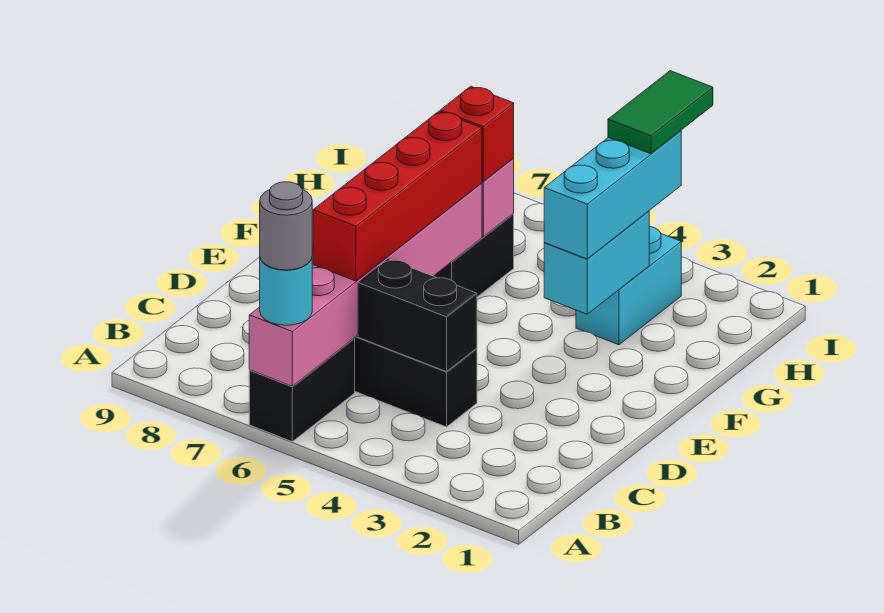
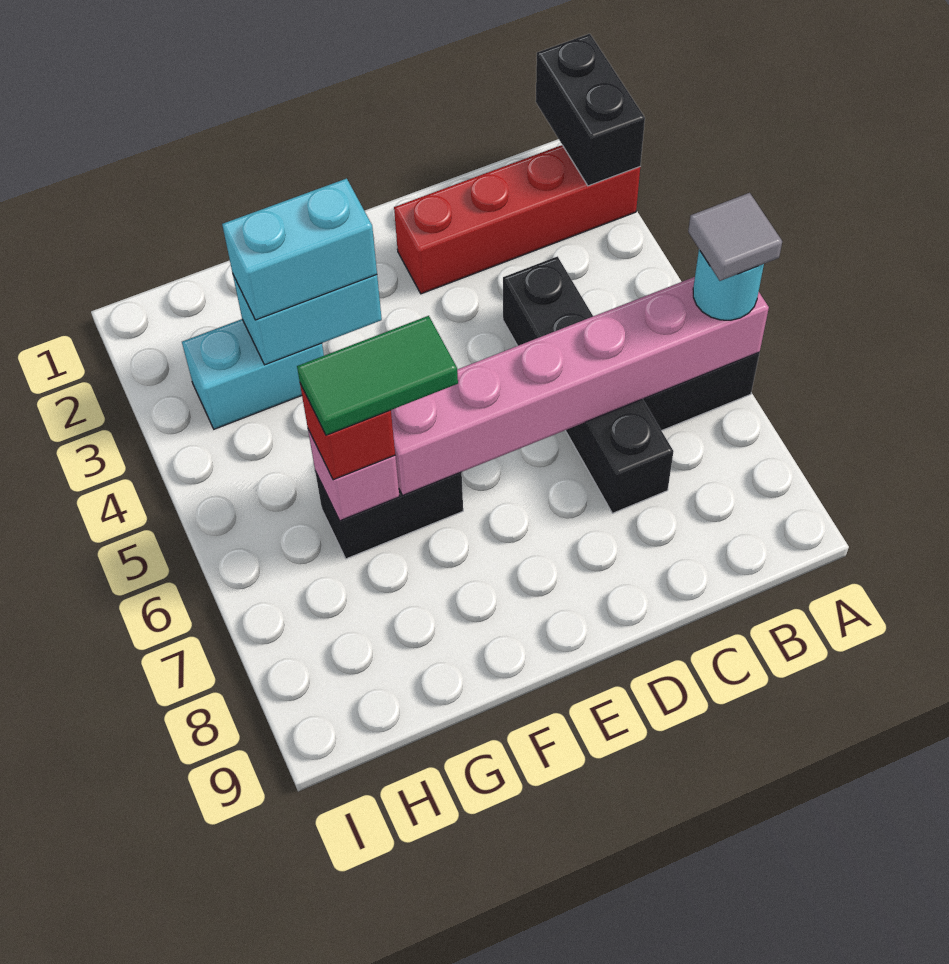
grey round brick A6 level 4 -> grey tile A6 level 4
black brick C4:C5 level 2 -> black brick A1:A2 level 2
red brick C6:F6 level 3 -> red brick A2:D2 level 1
cyan brick F3:H3 level 3 -> cyan brick F3:G3 level 3
green tile H3:I3 level 4 -> green tile F6:G6 level 4

